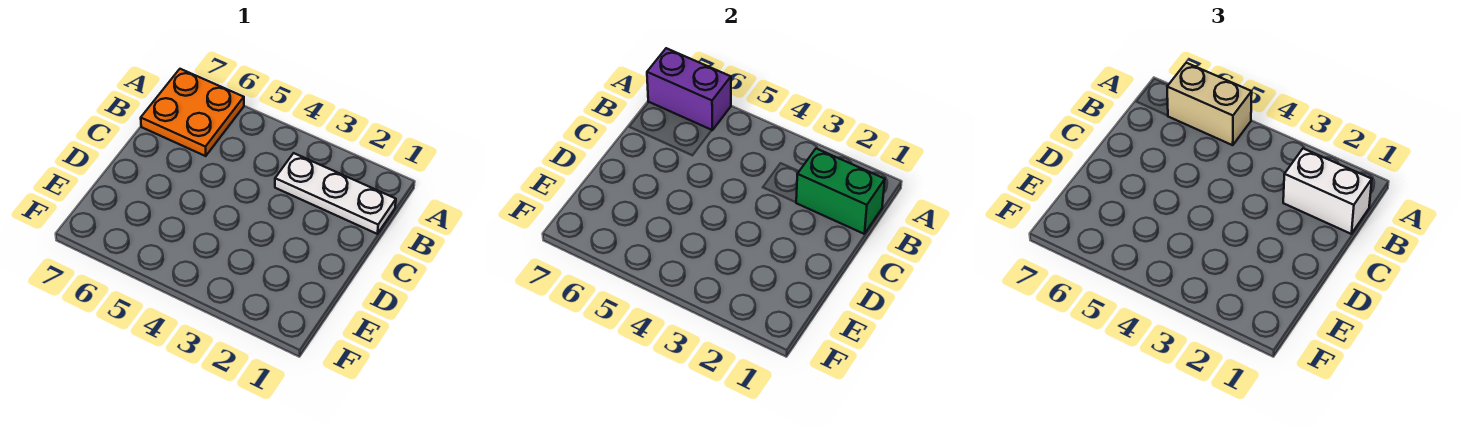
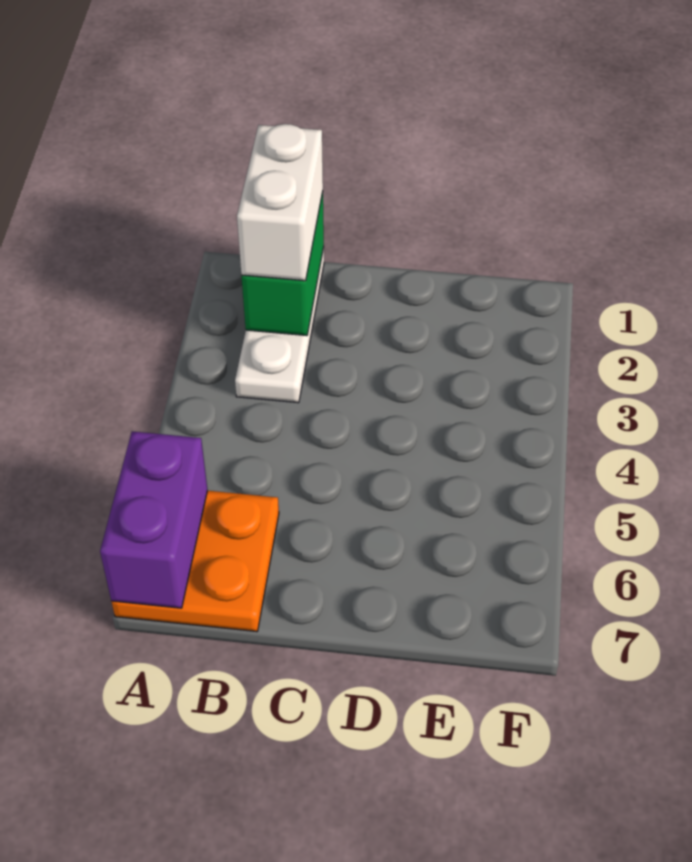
tan brick A5:A6 level 3 -> none

